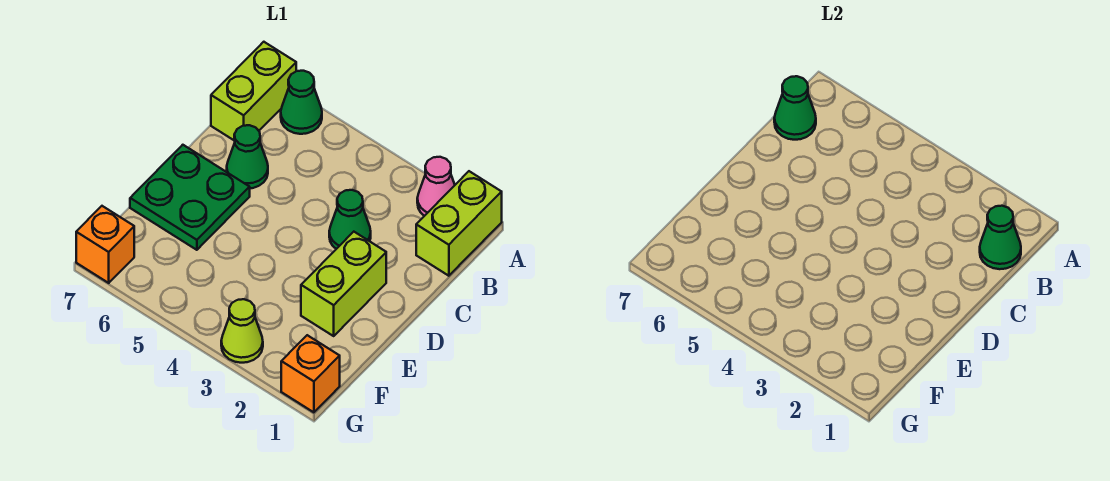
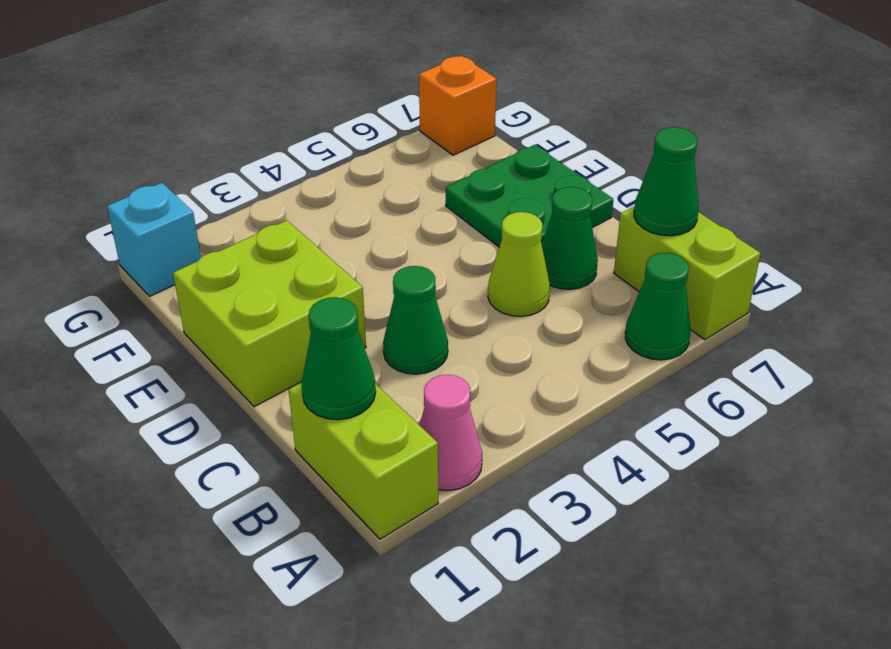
lime brick D2:E2 level 1 -> lime brick D1:E2 level 1
orange brick G1 level 1 -> cyan brick G1 level 1
lime cone G3 level 1 -> lime cone C5 level 1

